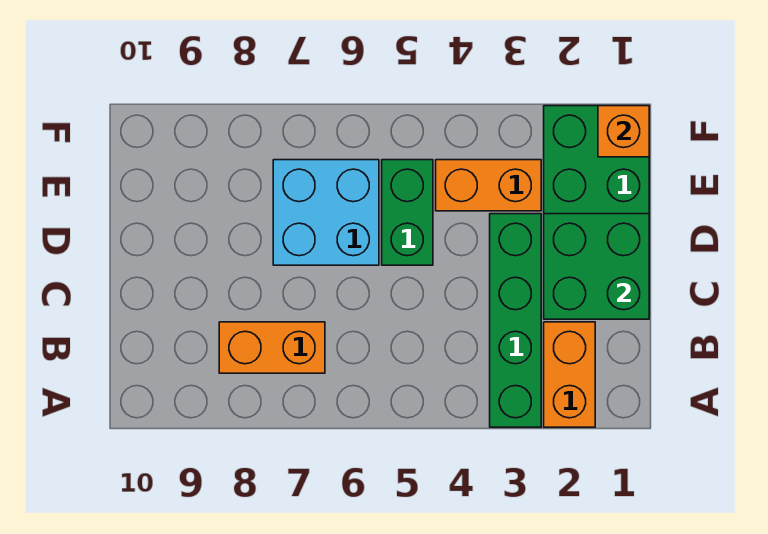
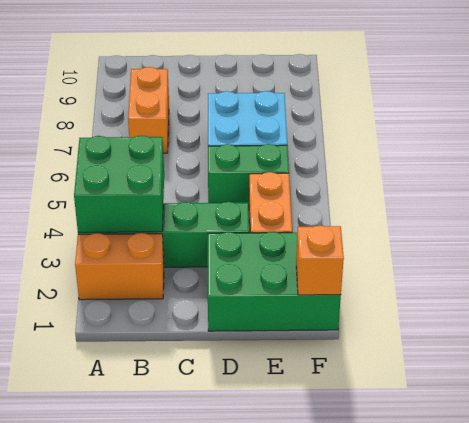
green brick C1:D2 level 2 -> green brick A3:B4 level 2

